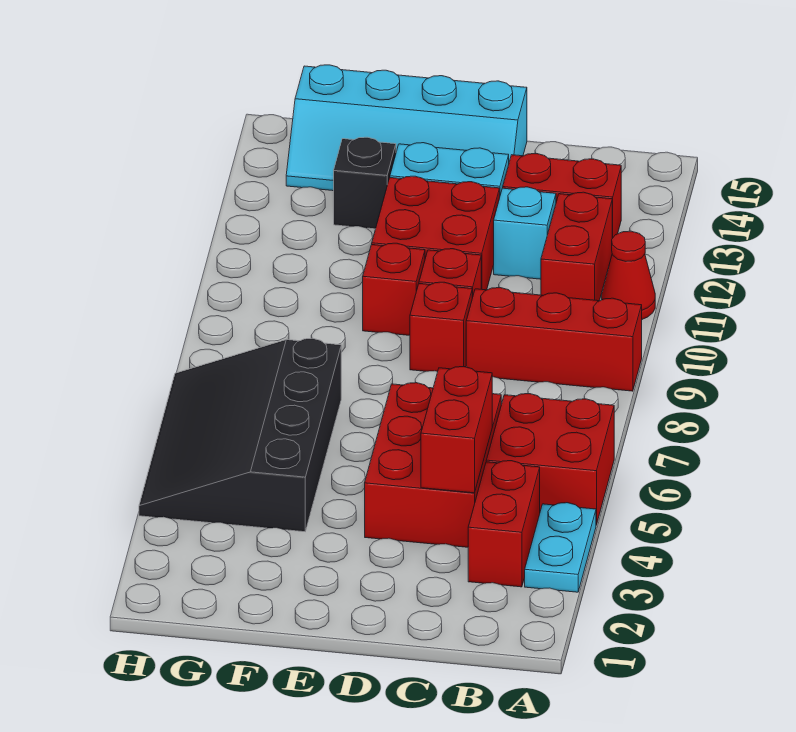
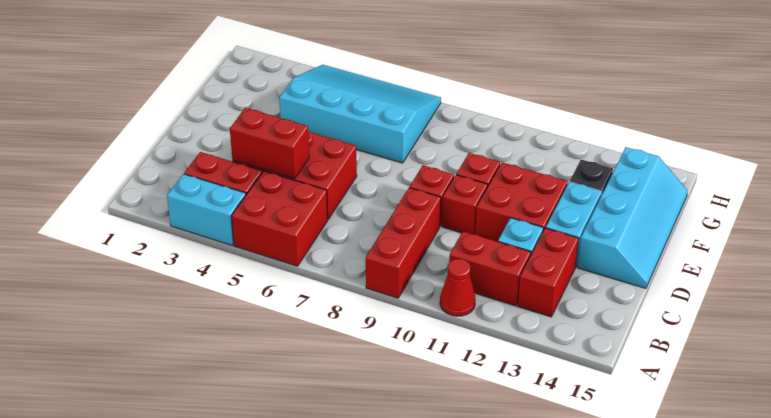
cyan plate A3:A4 level 1 -> cyan brick A3:A4 level 1
cyan slope D14:G15 level 1 top 15 -> cyan slope D14:G15 level 1 top 14
black slope F4:H7 level 1 top F -> cyan slope F4:H7 level 1 top F

